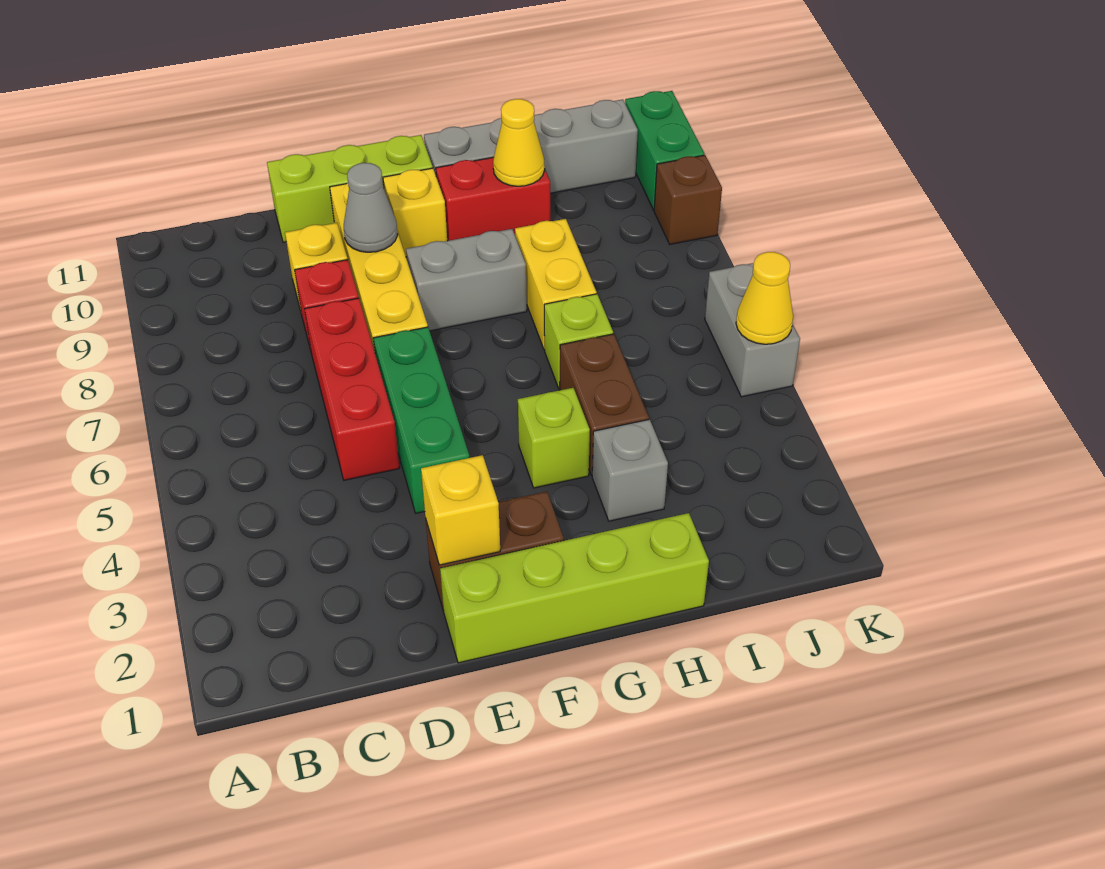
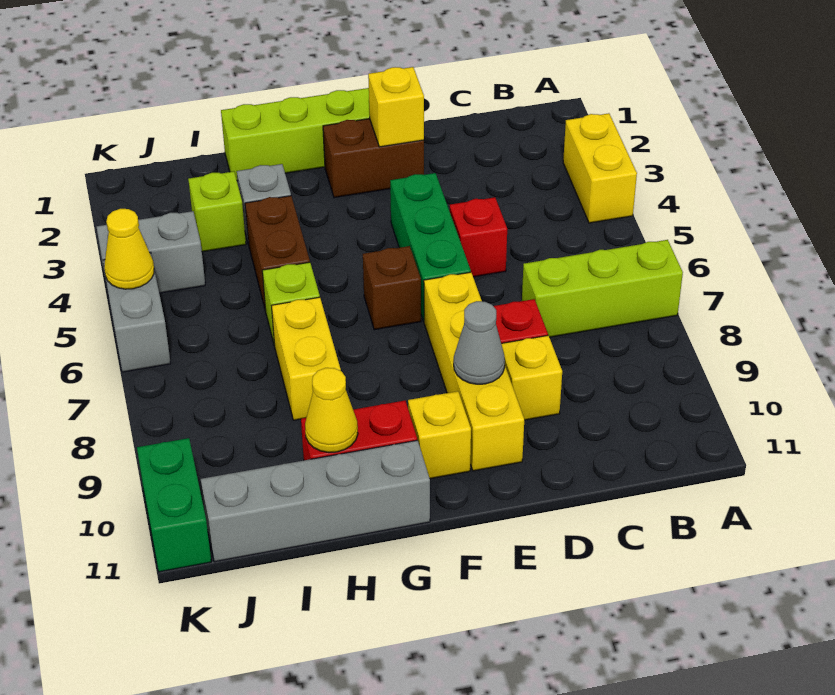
none -> yellow brick A3:A4 level 1
red brick D5:D7 level 1 -> red brick D5 level 1
lime brick D11:F11 level 1 -> lime brick A7:C7 level 1
grey brick F8:G8 level 1 -> grey brick J4:K4 level 1
lime brick G4 level 1 -> lime brick I3 level 1
brown brick K9 level 1 -> brown brick F6 level 1

